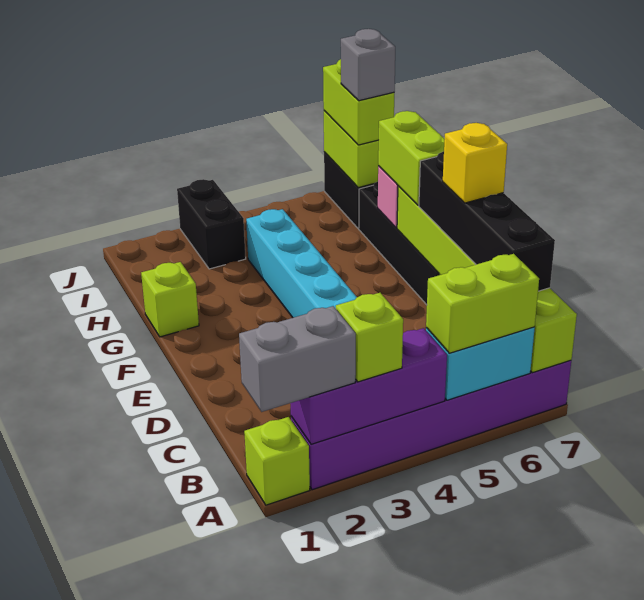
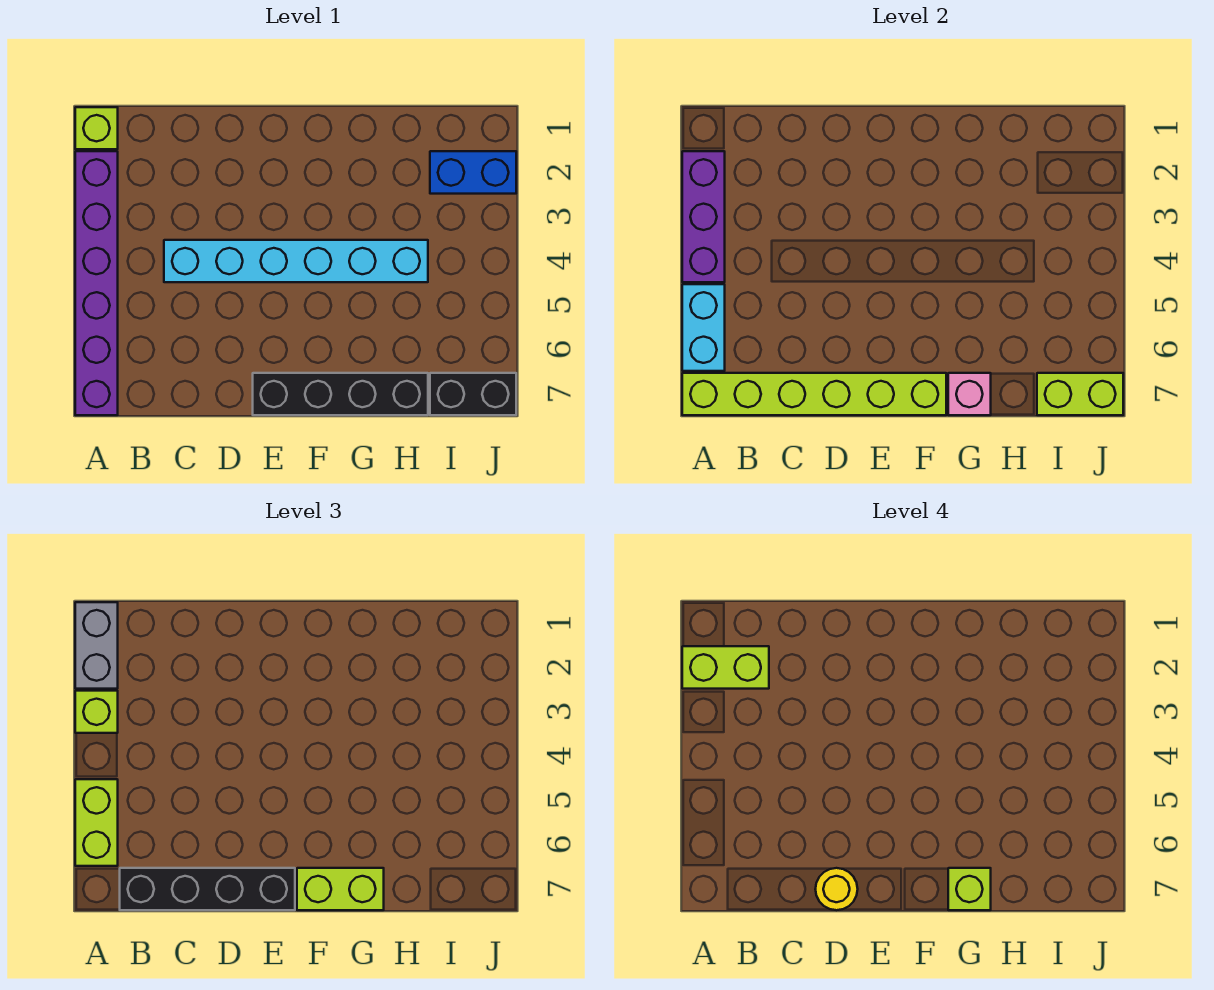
yellow brick D7 level 4 -> yellow round brick D7 level 4
lime brick G1 level 1 -> lime brick G7 level 4
none -> blue brick I2:J2 level 1
black brick I3:J3 level 1 -> none
lime brick I7:J7 level 3 -> lime brick A2:B2 level 4
grey brick I7 level 4 -> none

